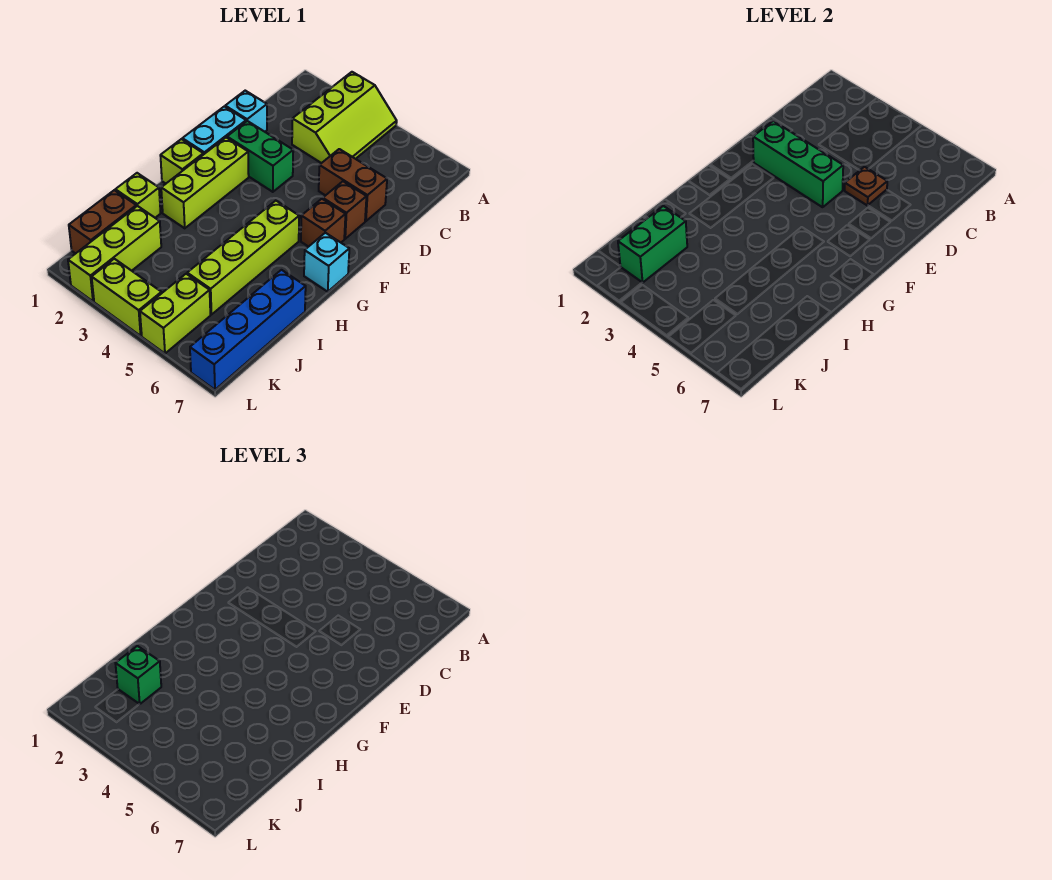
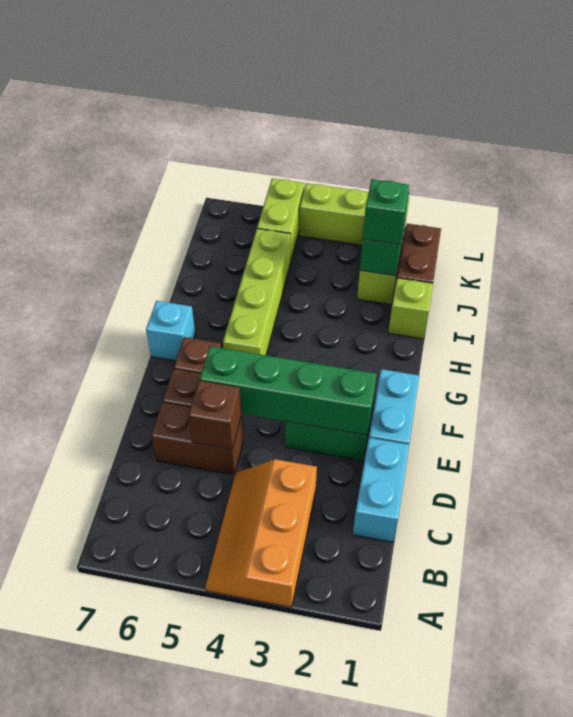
lime slope A3:C4 level 1 top 3 -> orange slope A3:C4 level 1 top 3
cyan brick D1 level 1 -> cyan brick C1:D1 level 1
brown plate D5 level 2 -> brown brick D5 level 2
green brick E2:E4 level 2 -> green brick E2:E5 level 2
lime brick F2:H2 level 1 -> none
lime brick G1 level 1 -> none
blue brick I7:L7 level 1 -> none

